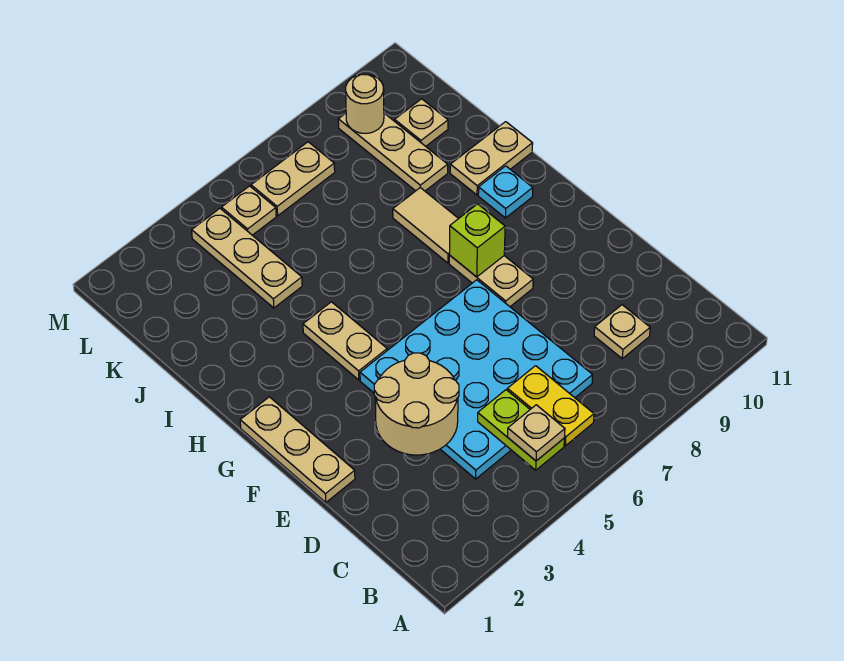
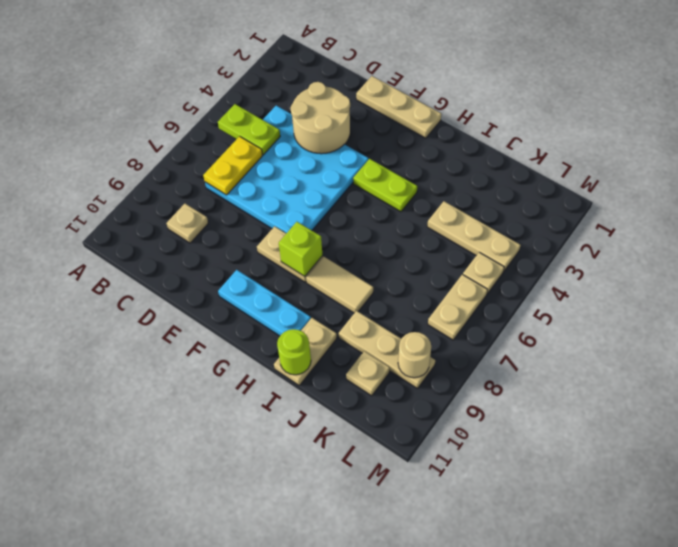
tan plate B5 level 3 -> none
yellow plate B6:C6 level 2 -> yellow plate C6:C7 level 2
tan plate G4:H4 level 1 -> lime plate G4:H4 level 1
cyan plate H10 level 1 -> cyan plate F10:H10 level 1
none -> lime round brick I11 level 2

